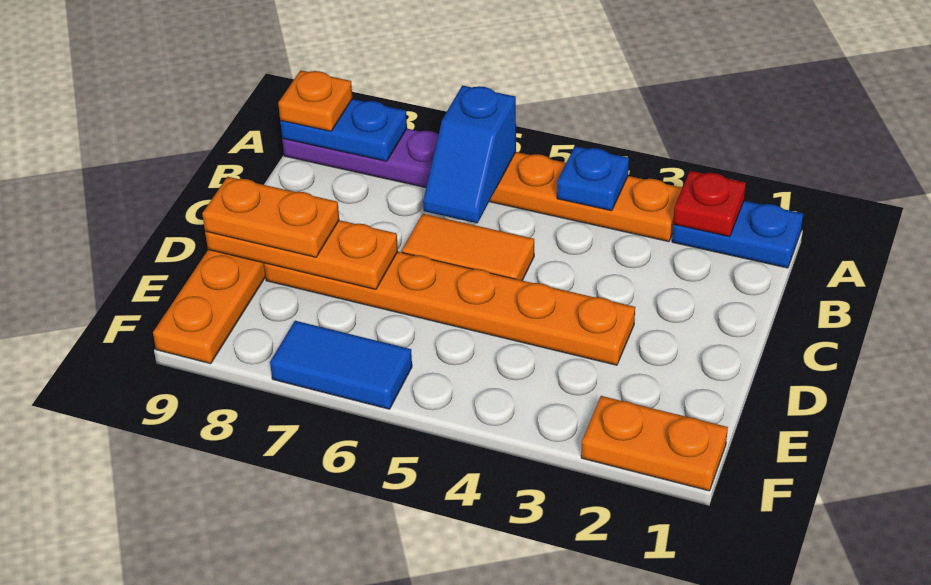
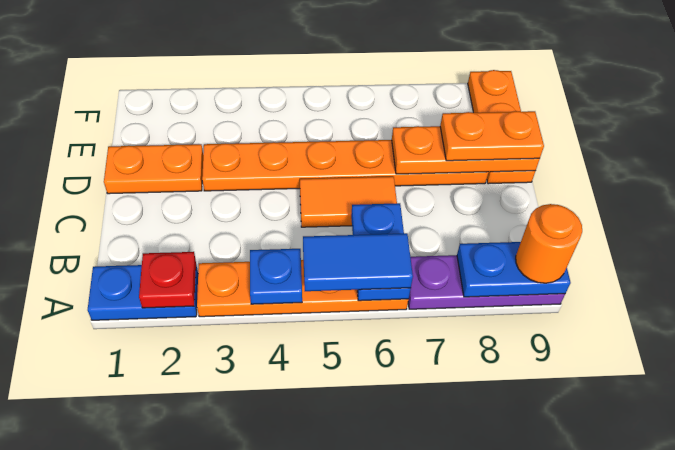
blue slope A6:B6 level 2 top A -> blue plate A6:B6 level 2
orange plate A9 level 3 -> orange round brick A9 level 3
orange plate F1:F2 level 1 -> orange plate D1:D2 level 1
blue tile F6:F7 level 1 -> blue tile A5:A6 level 3

